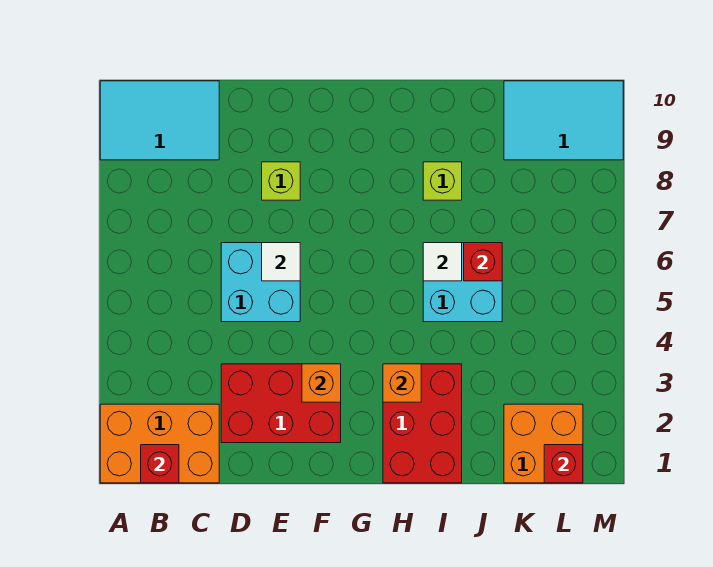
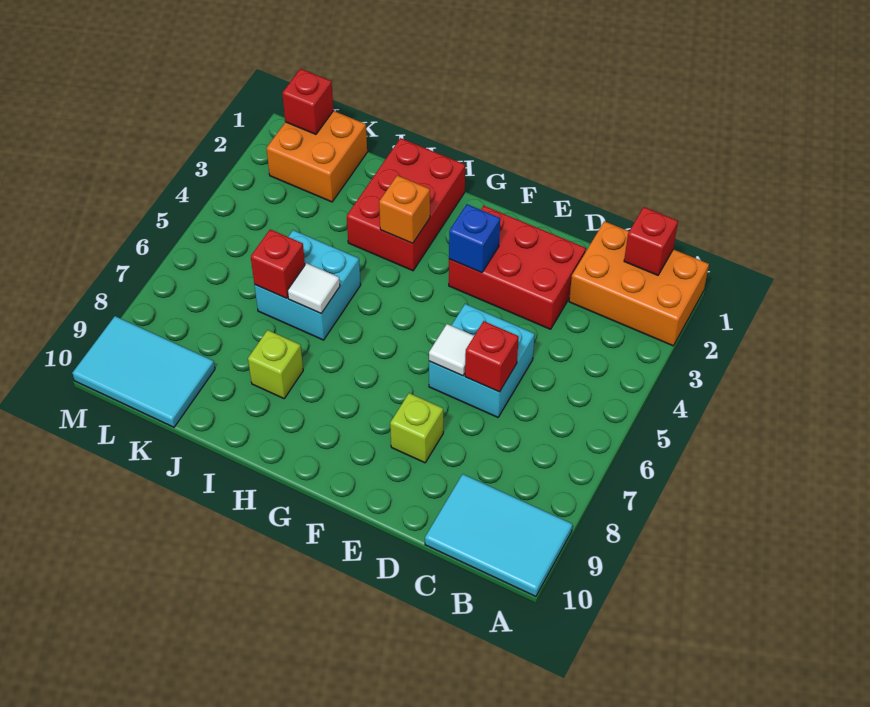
none -> red brick D6 level 2
orange brick F3 level 2 -> blue brick F3 level 2

